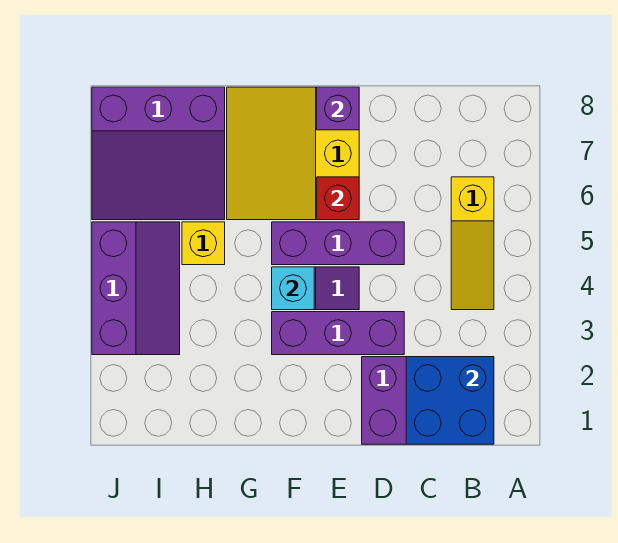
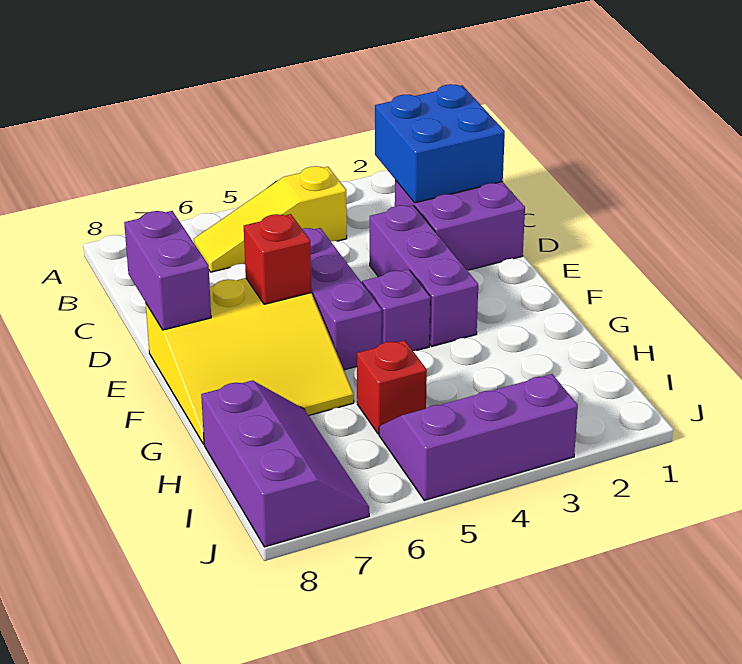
yellow slope B4:B6 level 1 top 6 -> yellow slope B4:B6 level 1 top 4
purple brick E8 level 2 -> purple brick D8:E8 level 2
cyan brick F4 level 2 -> none
yellow brick H5 level 1 -> red brick H5 level 1
purple slope H6:J8 level 1 top 8 -> purple slope H7:J8 level 1 top 8

